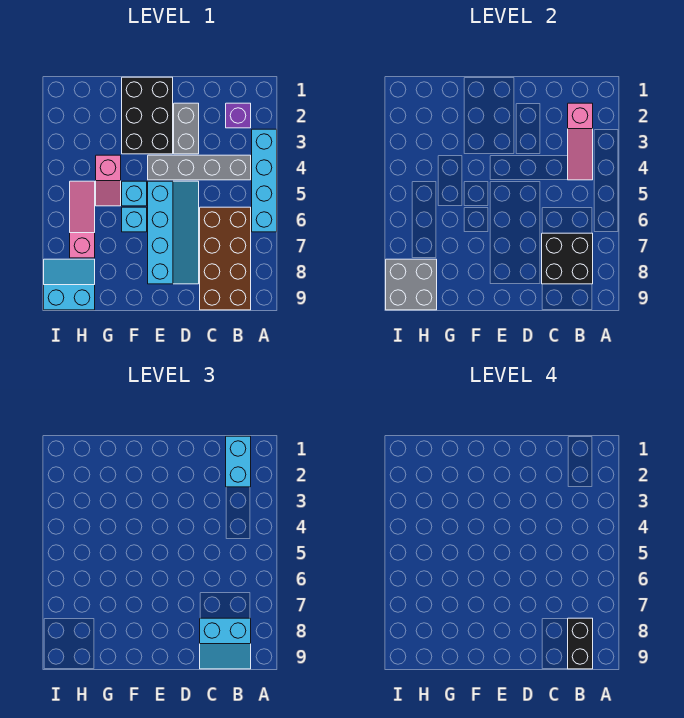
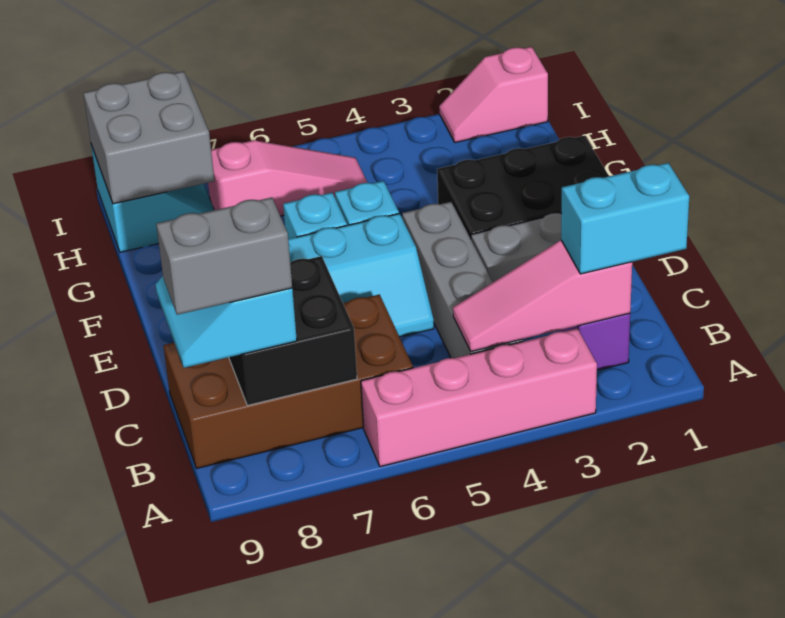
cyan brick A3:A6 level 1 -> pink brick A3:A6 level 1
black brick B8:B9 level 4 -> grey brick B8:B9 level 4
pink slope G4:G5 level 1 top 4 -> pink slope I1:I2 level 1 top 1

